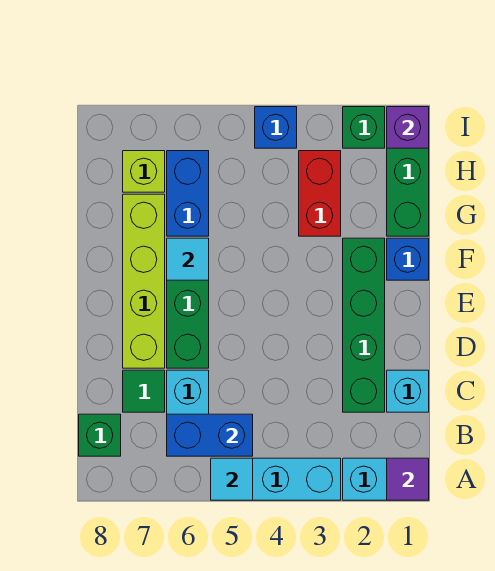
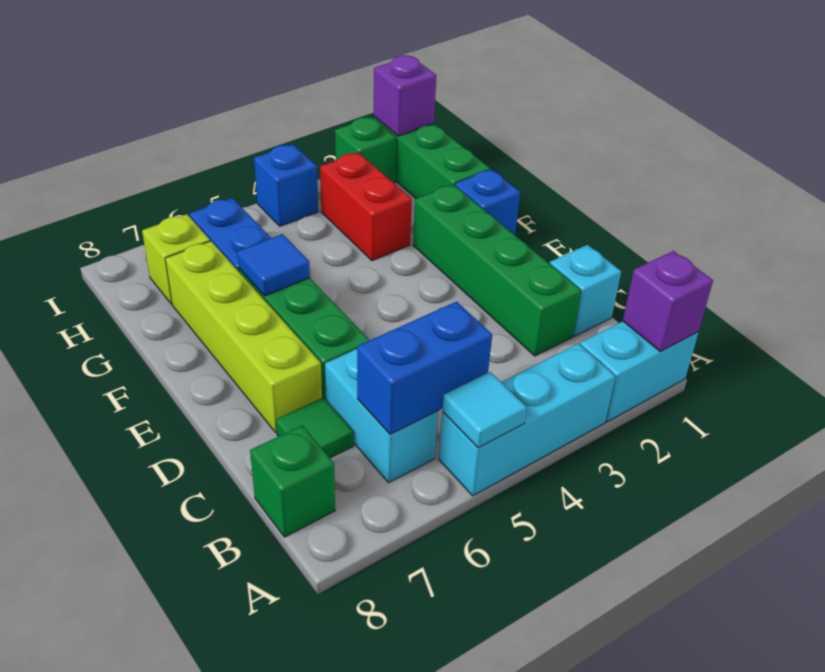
purple tile A1 level 2 -> purple brick A1 level 2
cyan tile F6 level 2 -> blue tile F6 level 2

